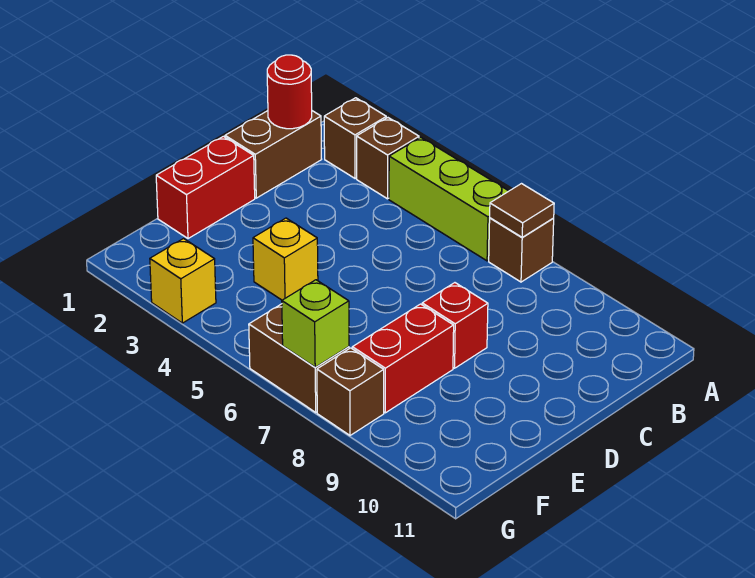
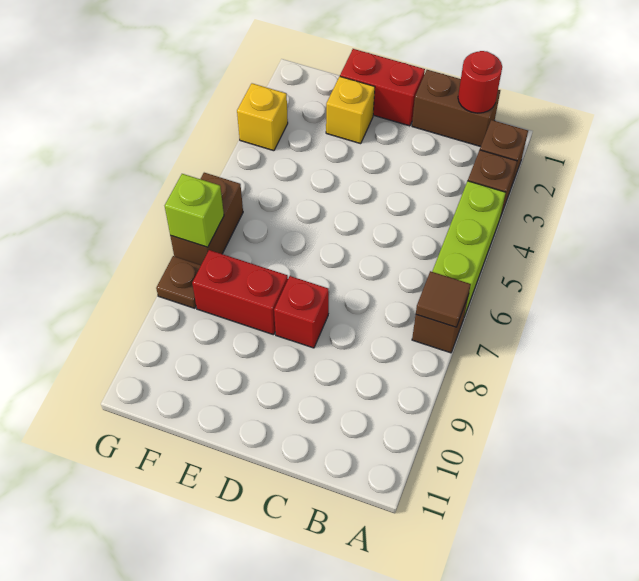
yellow brick E4 level 1 -> yellow brick E2 level 1
brown brick G8 level 1 -> brown plate G8 level 1

